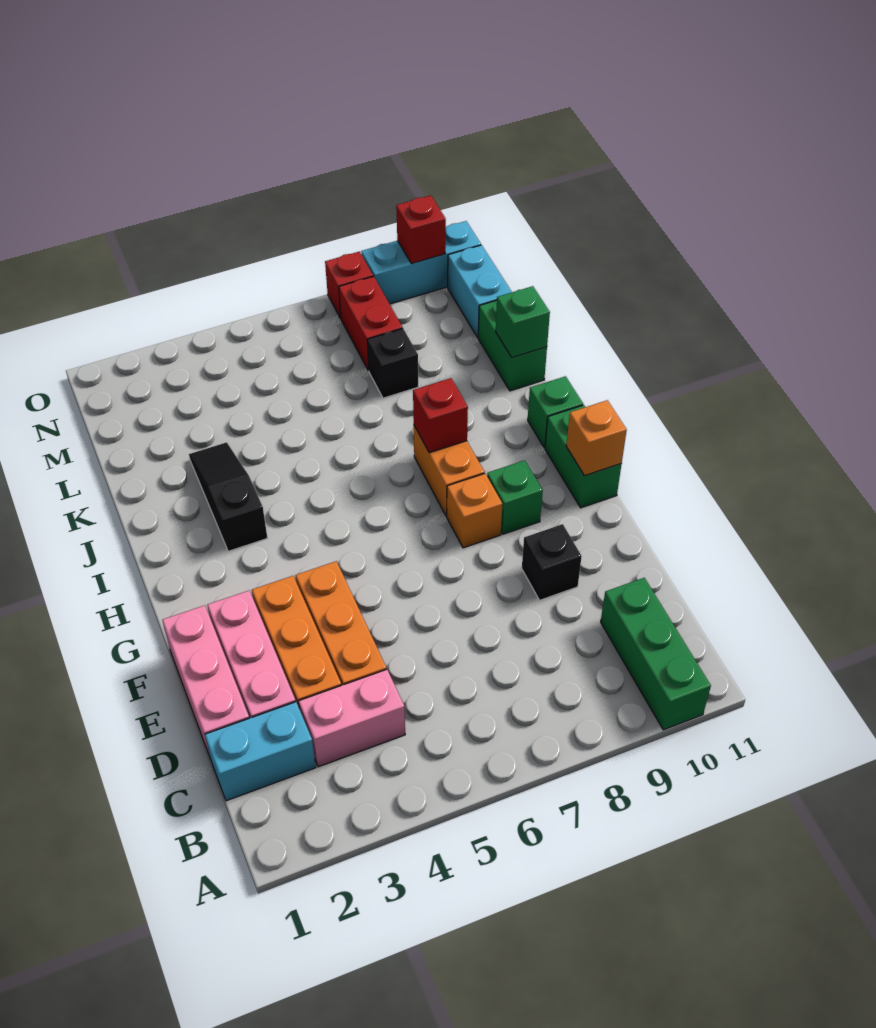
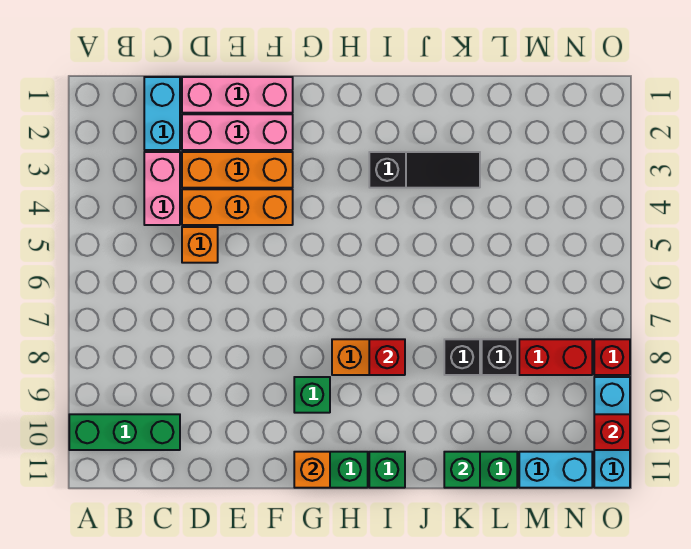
black brick E9 level 1 -> black brick K8 level 1
orange brick G8 level 1 -> orange brick D5 level 1

